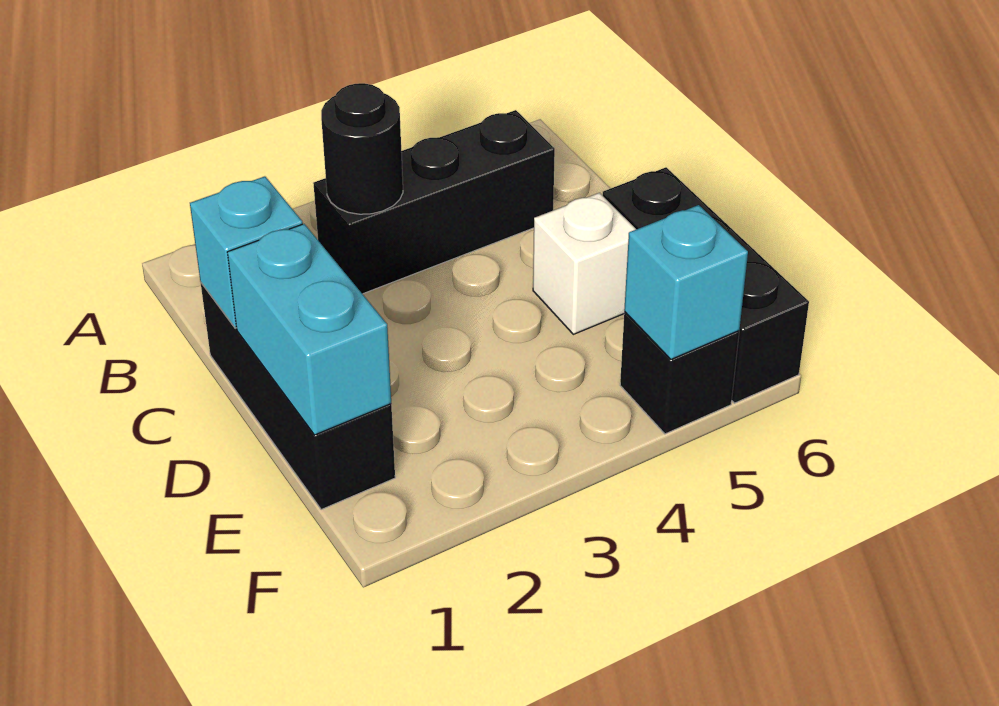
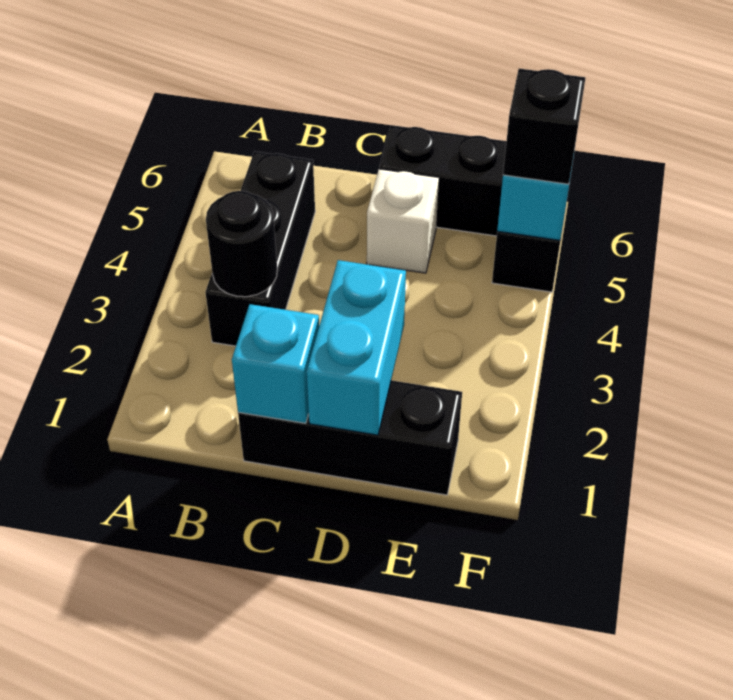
cyan brick D1:E1 level 2 -> cyan brick D1:D2 level 2
none -> black brick F5 level 3

